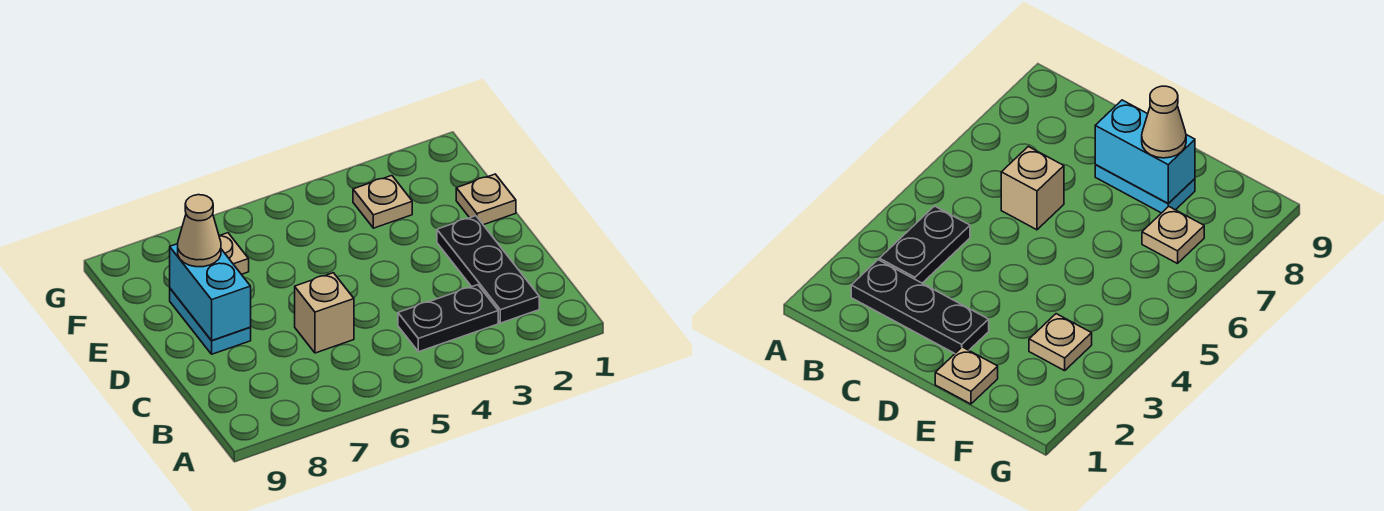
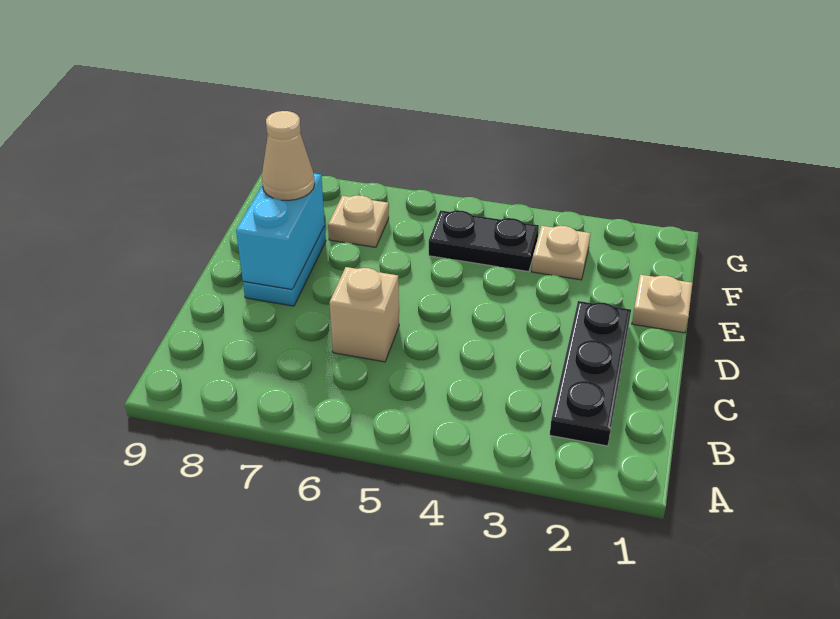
black plate B3:B4 level 1 -> black plate F4:F5 level 1

